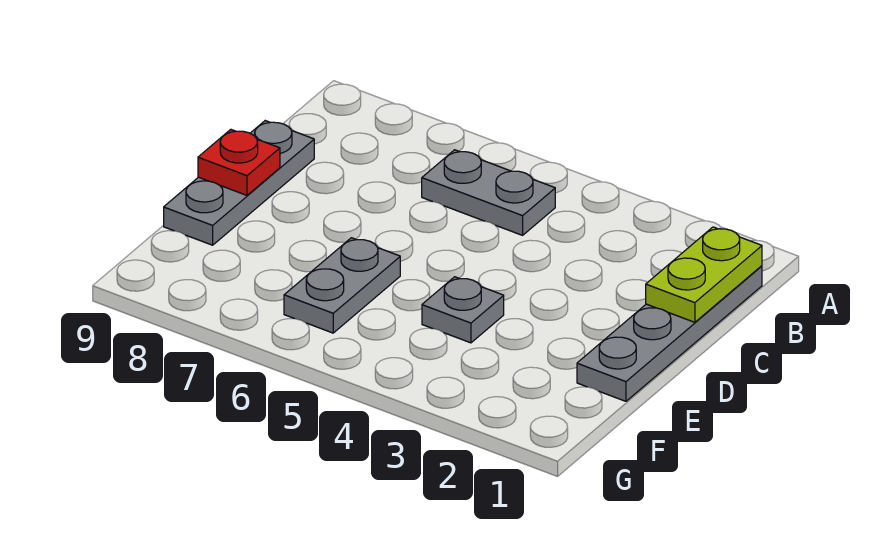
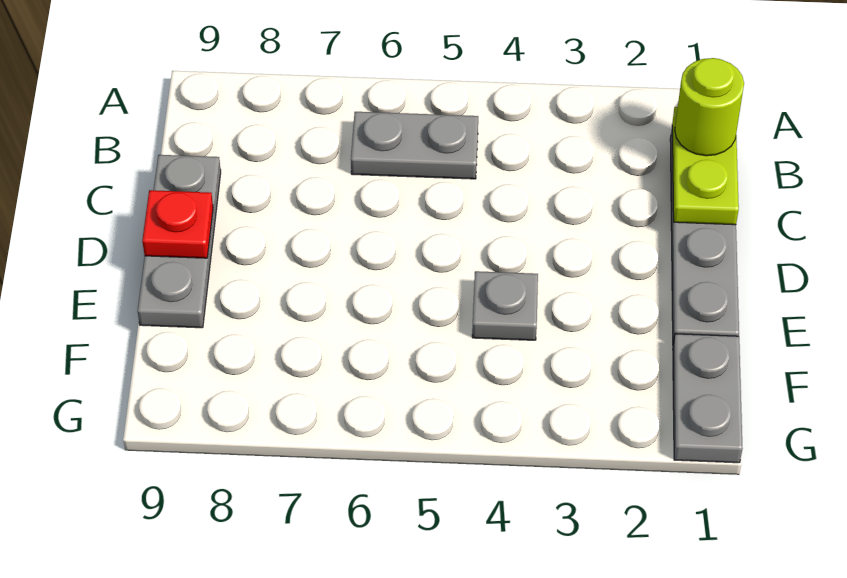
none -> lime round brick B1 level 3
grey plate E6:F6 level 1 -> grey plate F1:G1 level 1

